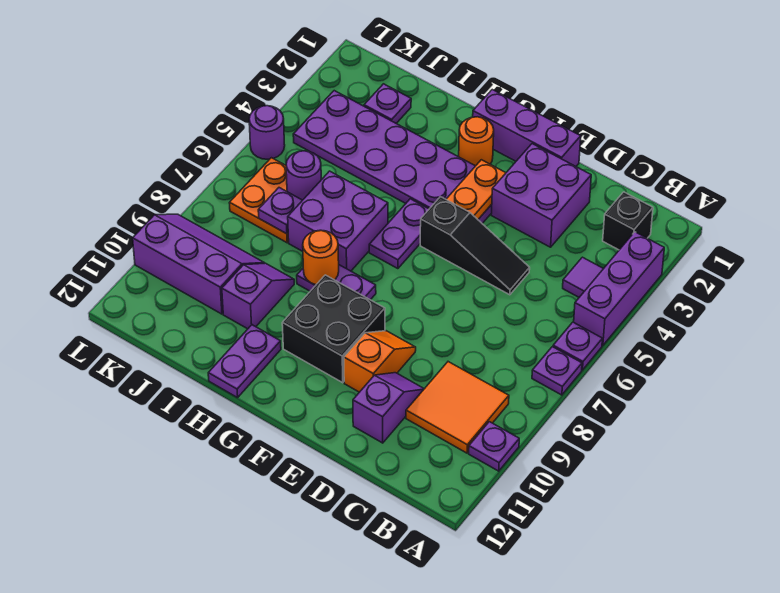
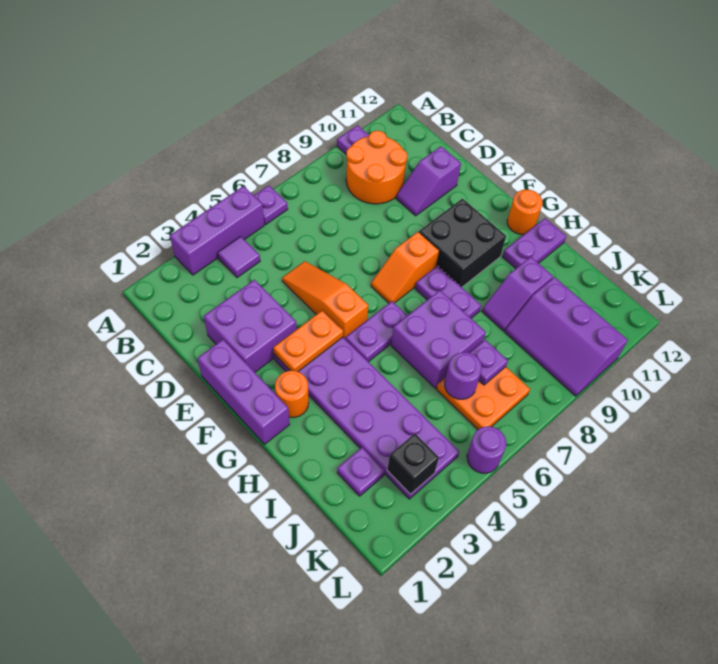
purple plate A7 level 1 -> none
black brick B2 level 1 -> black brick K3 level 2
orange tile B9:C10 level 1 -> orange round brick B9:C10 level 1
black slope D5:F5 level 1 top F -> orange slope D5:F5 level 1 top F
orange slope E9:E10 level 1 top 10 -> orange slope F7:F8 level 1 top 8
orange round brick H8 level 2 -> orange round brick G12 level 1

